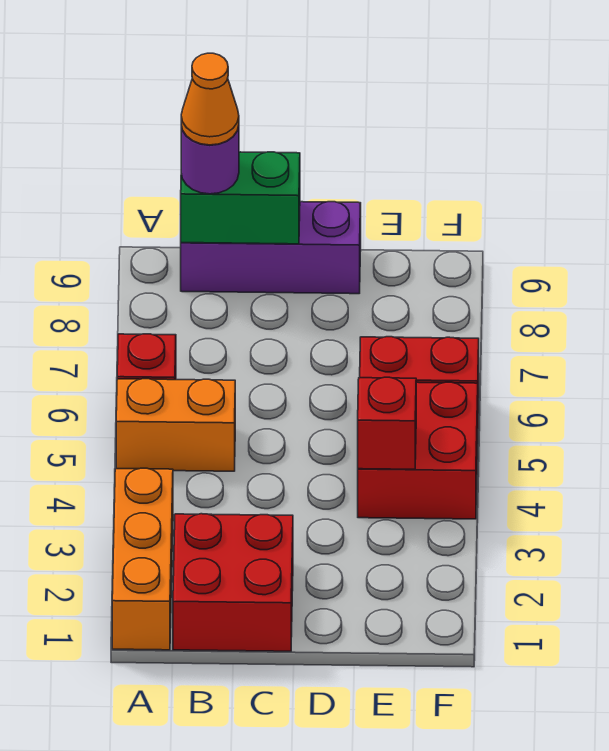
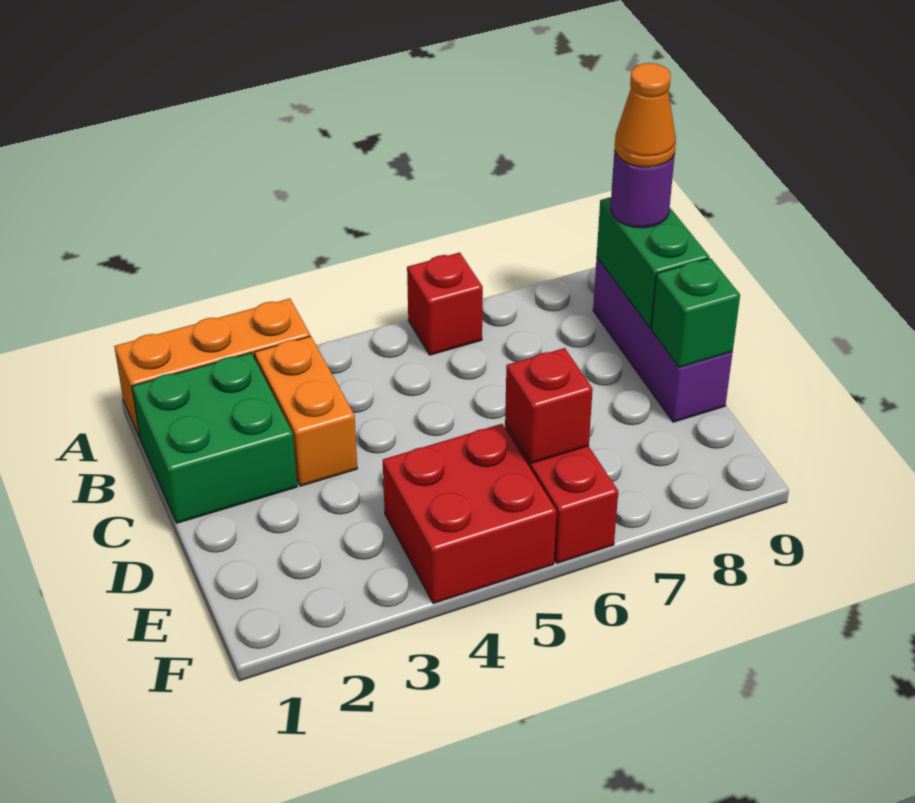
orange brick A5:B5 level 1 -> orange brick B3:C3 level 1
red brick B1:C2 level 1 -> green brick B1:C2 level 1
none -> green brick D9 level 2
red brick E4 level 2 -> red brick E6 level 2

